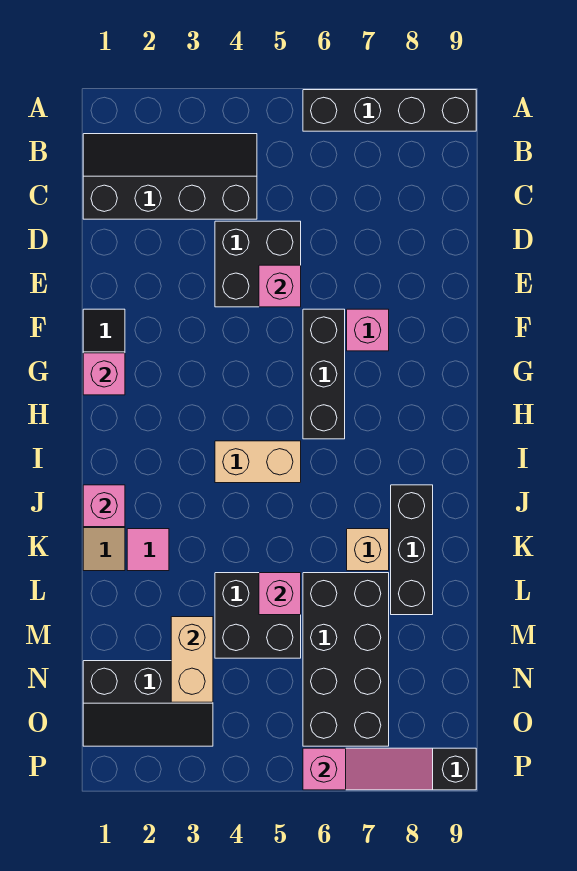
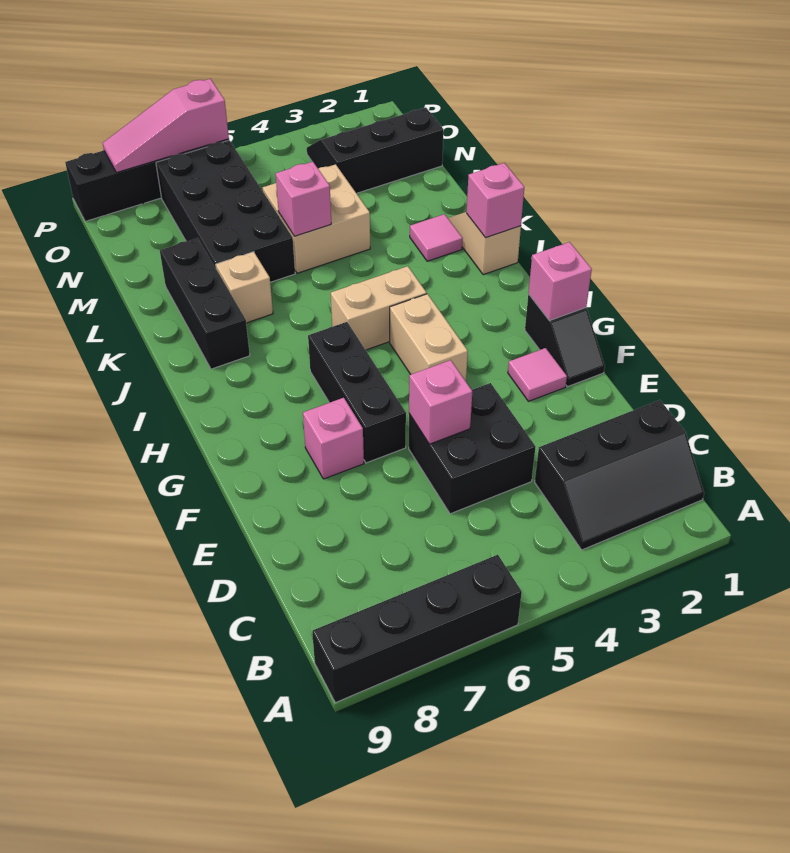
black slope B1:C4 level 1 top C -> black slope B1:C3 level 1 top C
none -> pink tile F2 level 1
black brick L4:M5 level 1 -> tan brick L4:M5 level 1
tan brick M3:N3 level 2 -> tan brick G4:H4 level 1

